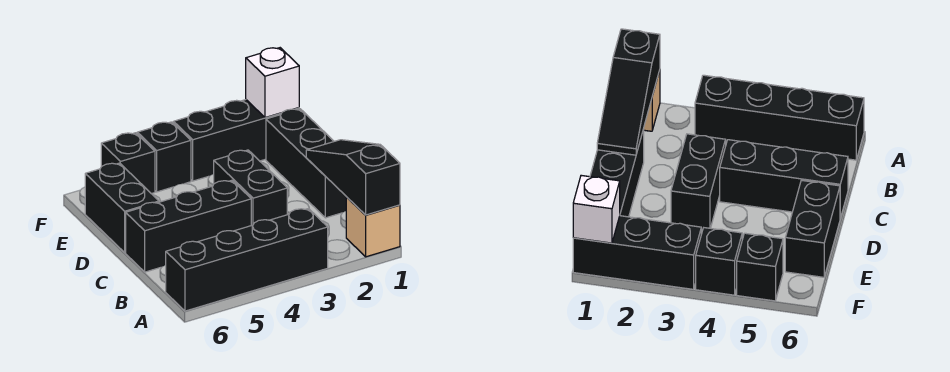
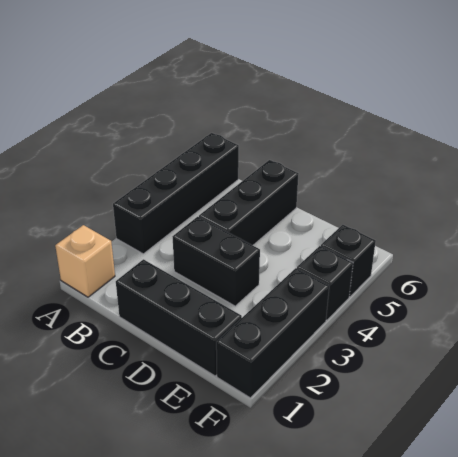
black slope A1:C1 level 2 top A -> none
black brick D6:E6 level 1 -> none
white brick F1 level 2 -> none

